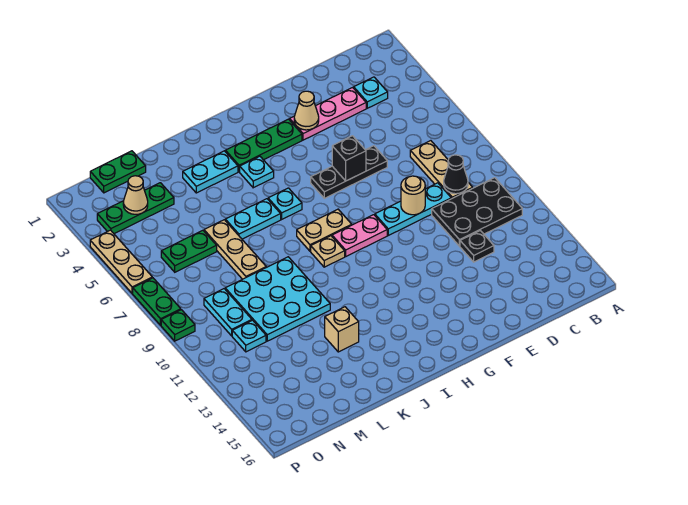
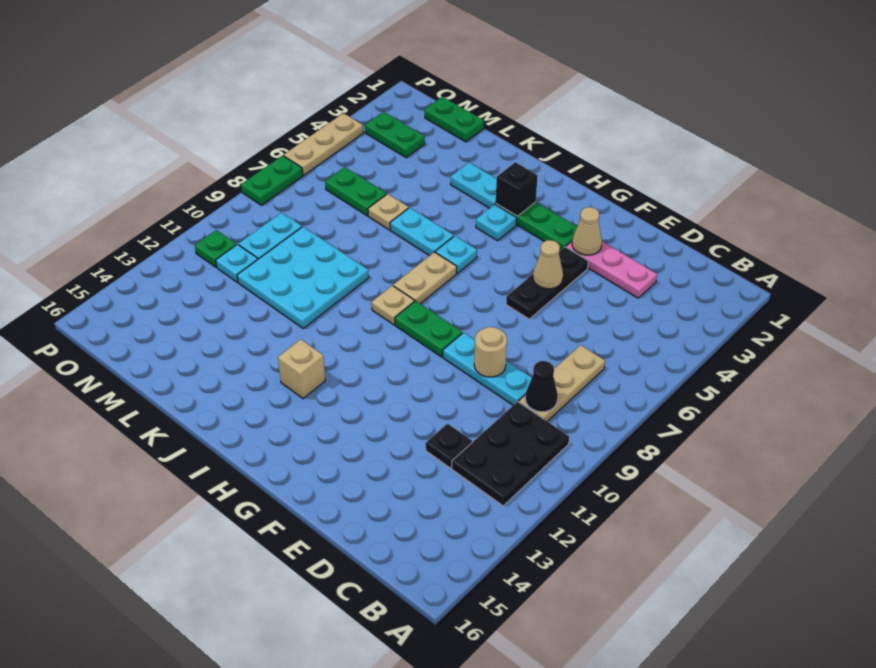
black plate B10:D11 level 1 -> black plate B10:C12 level 1
cyan plate C3 level 1 -> none
black plate E6:G6 level 1 -> black plate F4:F6 level 1
black brick F6 level 2 -> black brick I3 level 2
pink plate G9:H9 level 1 -> green plate G9:H9 level 1
tan plate H8:I8 level 1 -> tan plate I7:I8 level 1
tan brick K13 level 1 -> tan brick I13 level 1
tan plate L6:L8 level 1 -> tan plate L6 level 1
green plate M3:O3 level 1 -> green plate N3:O3 level 1
tan cone N3 level 2 -> tan cone F5 level 2
green plate P9 level 1 -> green plate O11 level 1

